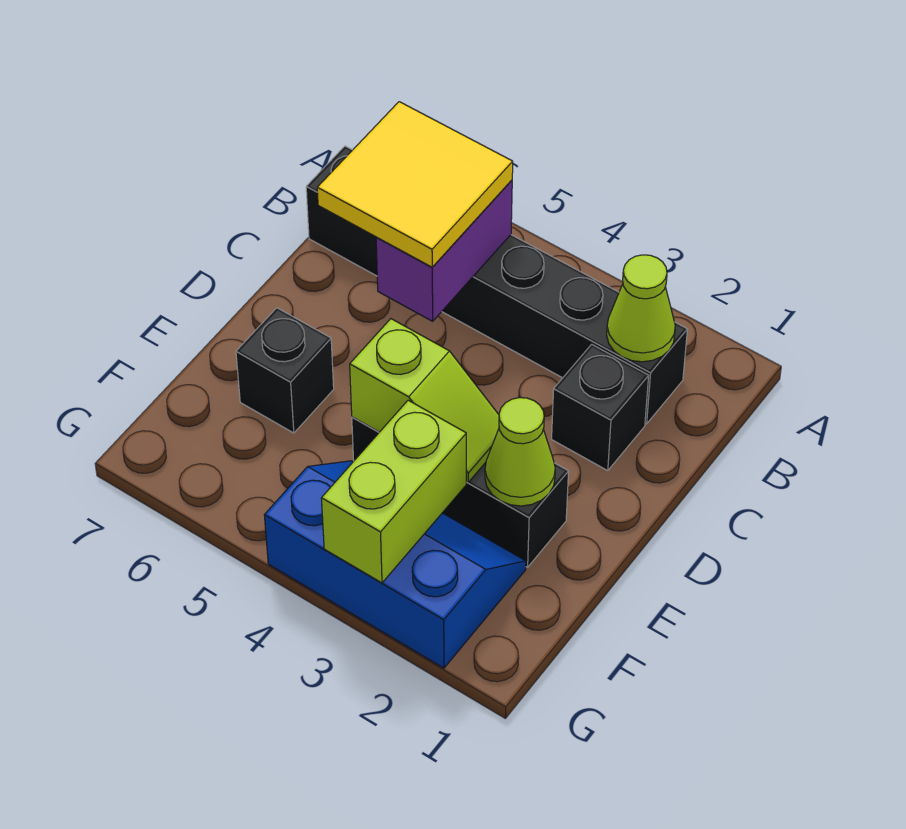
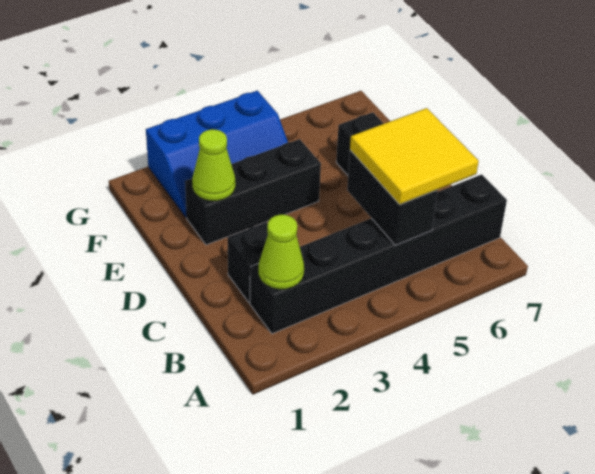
purple brick B5:C5 level 2 -> black brick B5:C5 level 2
lime slope E3:E4 level 2 top 4 -> none
lime brick F3:G3 level 2 -> none

